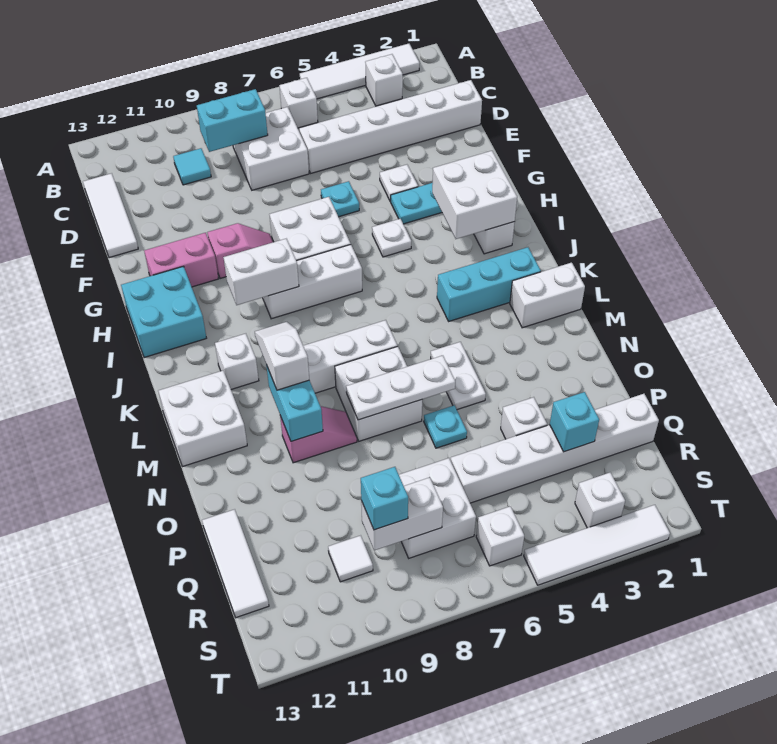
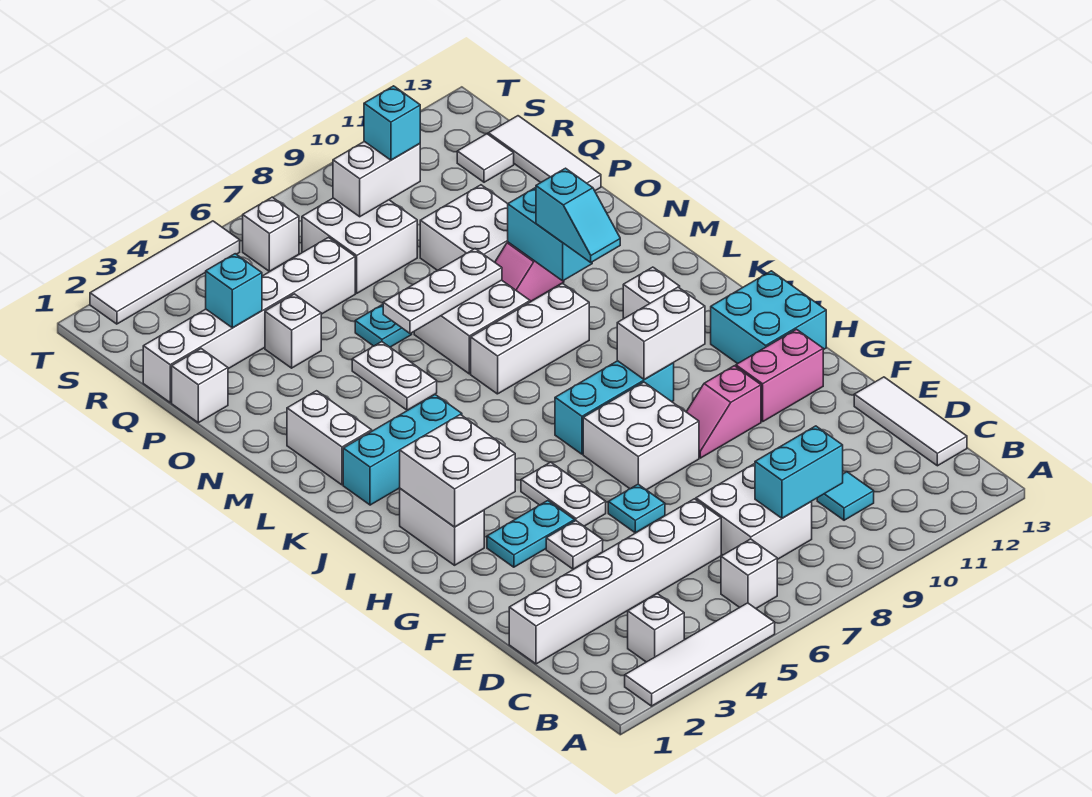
white plate H5 level 1 -> white plate G5:H5 level 1
white brick I7:I9 level 1 -> cyan brick I7:I9 level 1
white brick L1:L2 level 1 -> white brick L2:M2 level 1
white slope L10:M10 level 3 top M -> cyan slope L10:M10 level 3 top M
white brick L12:M13 level 1 -> white brick O9:P10 level 1
white tile R10 level 1 -> white tile R12 level 1
white brick S3 level 1 -> white brick P1 level 1

